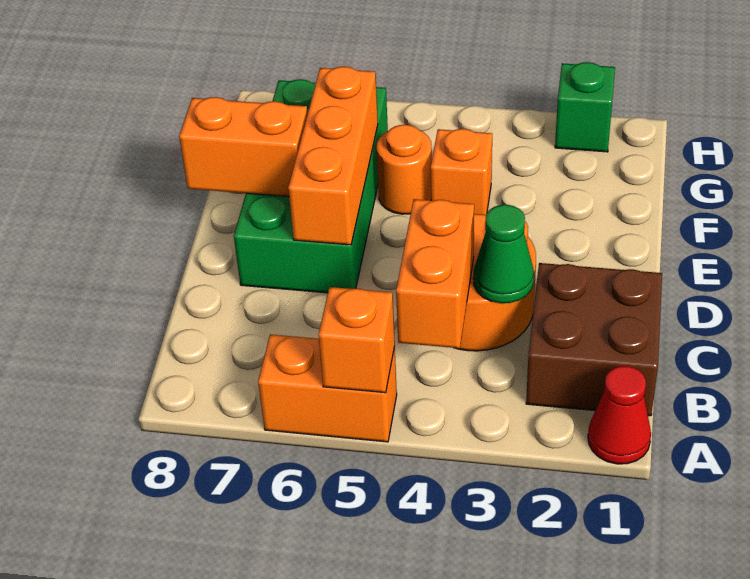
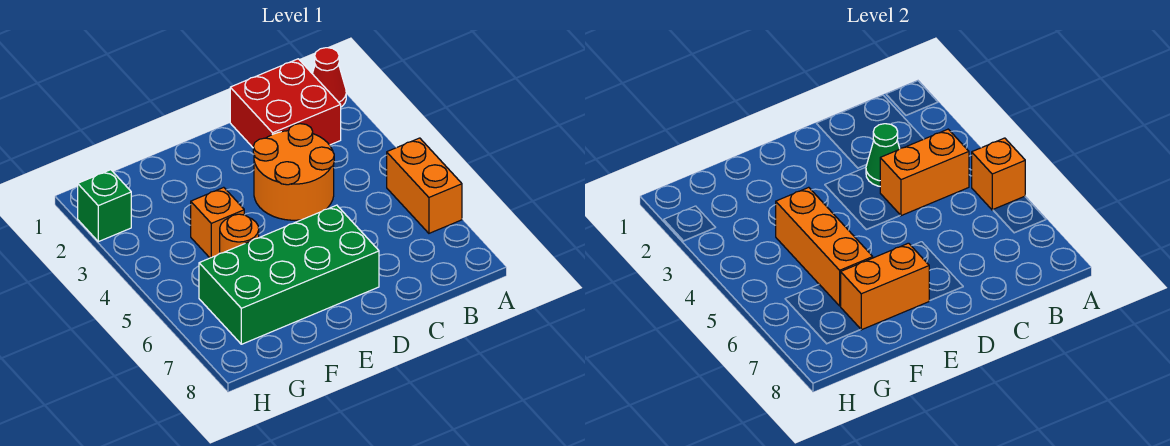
brown brick B1:C2 level 1 -> red brick B1:C2 level 1
orange brick D6:F6 level 2 -> orange brick F4:F6 level 2
orange brick E7:E8 level 2 -> orange brick E7:F7 level 2

